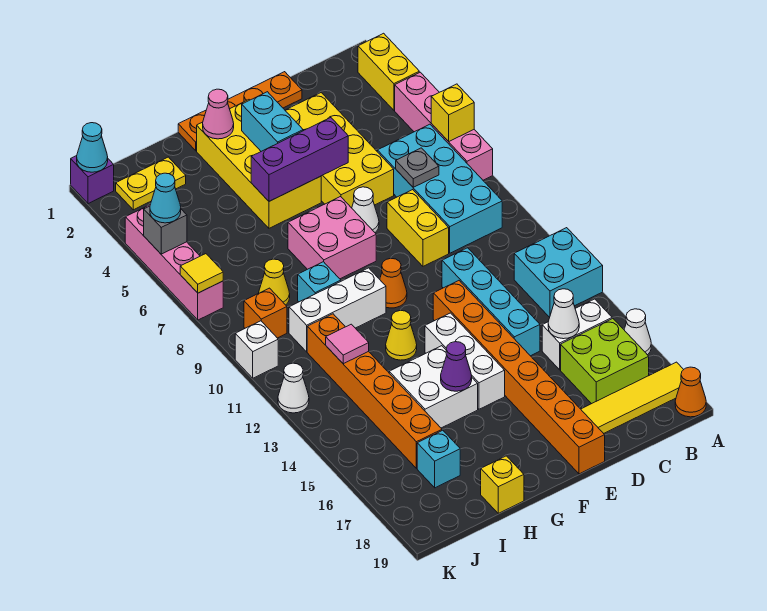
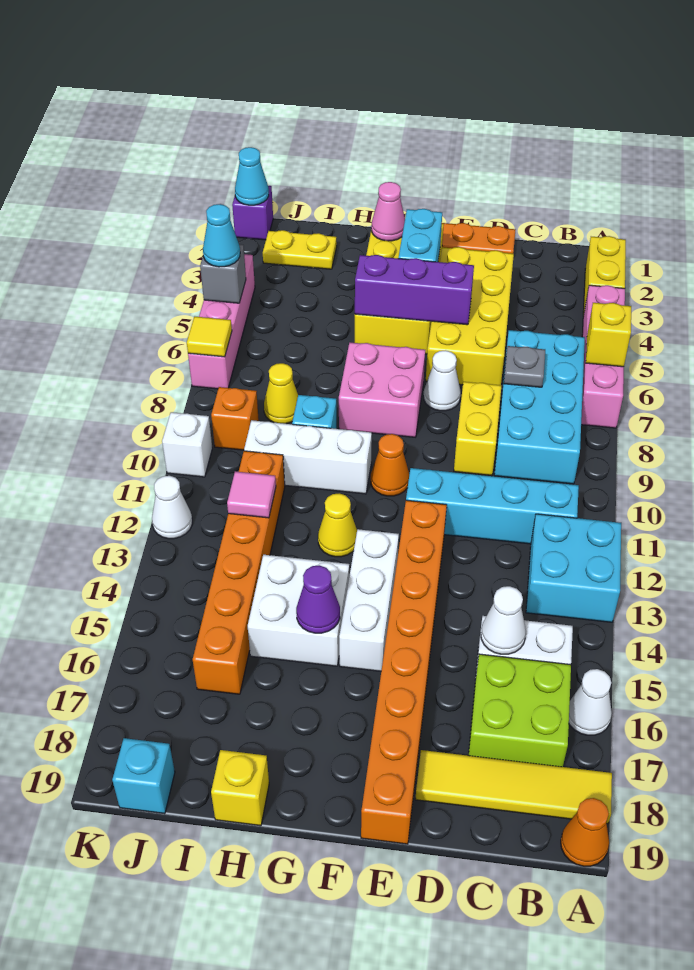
cyan brick D11:D14 level 1 -> cyan brick B11:E11 level 1
cyan brick I17 level 1 -> cyan brick J19 level 1

